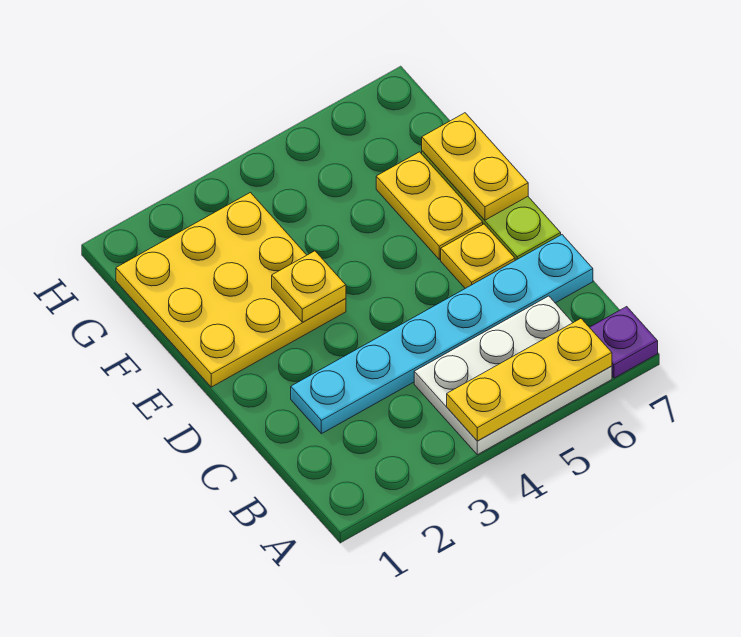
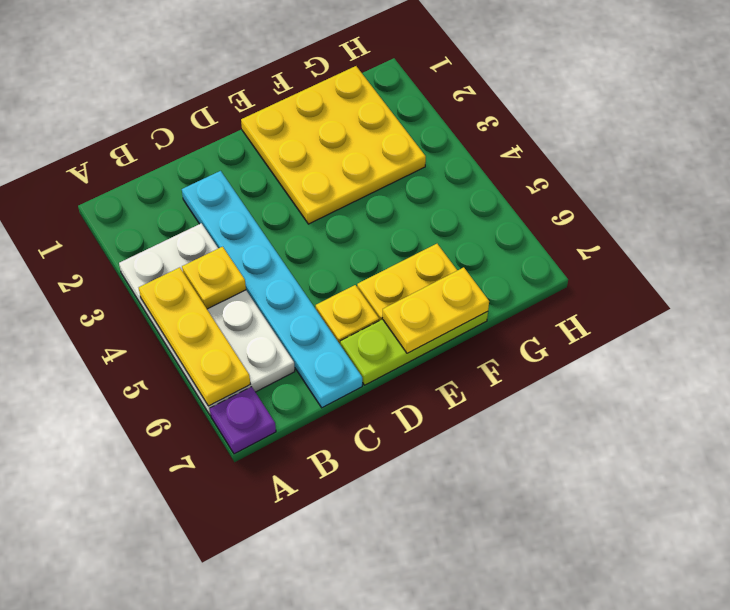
white plate A4:B6 level 1 -> white plate A3:B6 level 1
yellow plate E3 level 2 -> yellow plate B4 level 2

